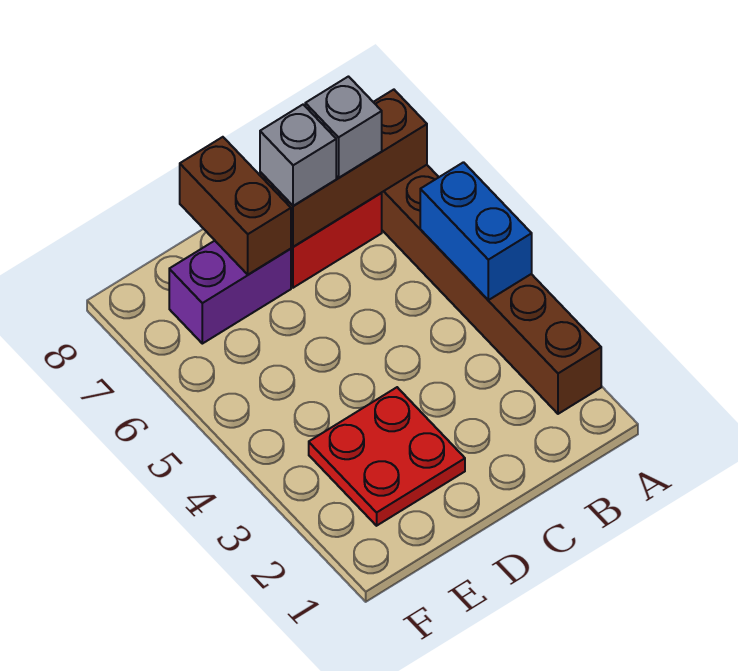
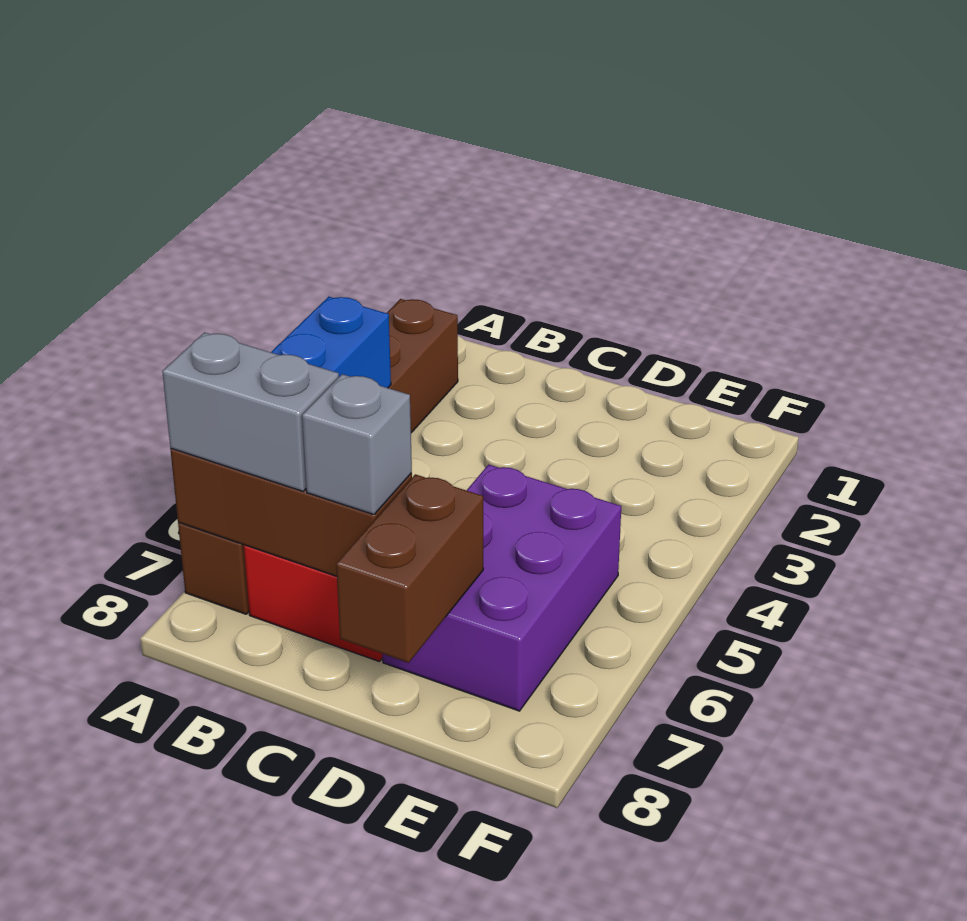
grey brick B7 level 3 -> grey brick A7:B7 level 3
red plate D2:E3 level 1 -> none
purple brick D7:E7 level 1 -> purple brick D5:E7 level 1

